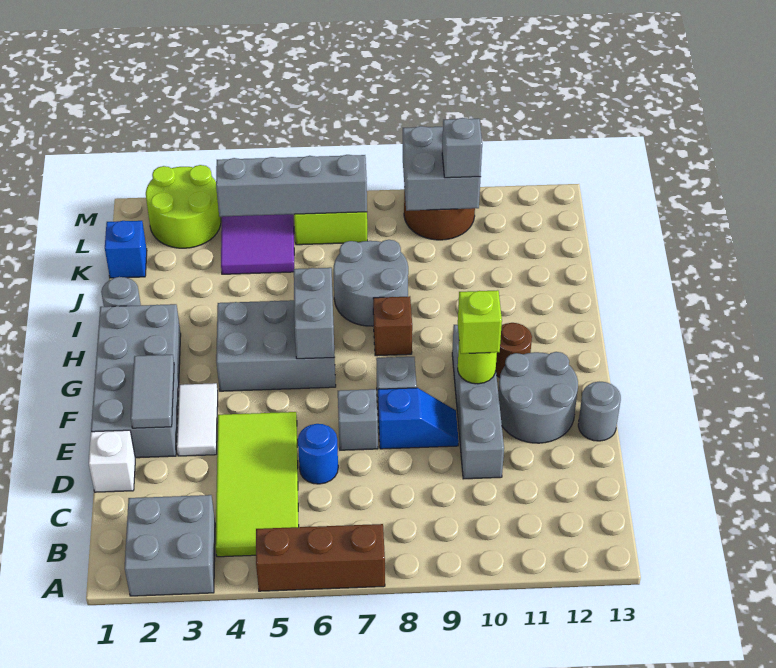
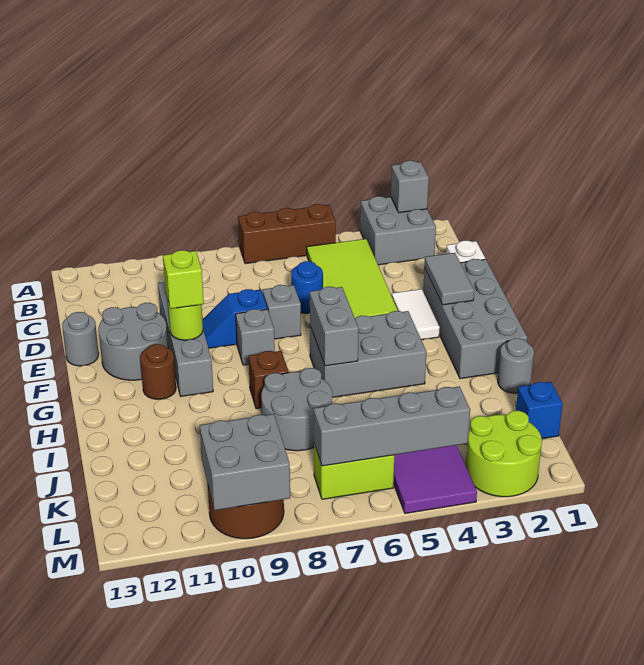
grey brick L10 level 3 -> grey brick A2 level 2

